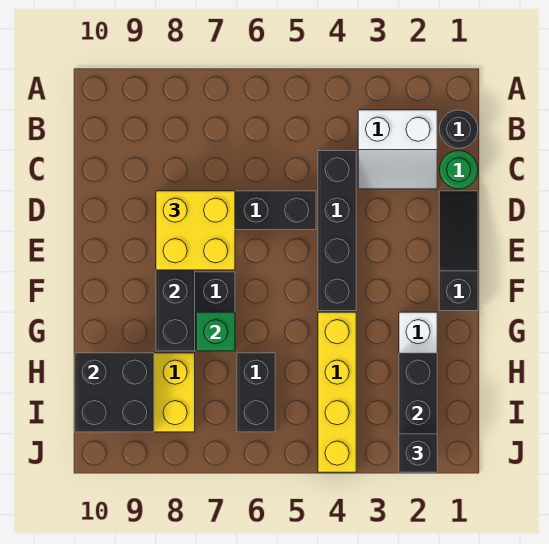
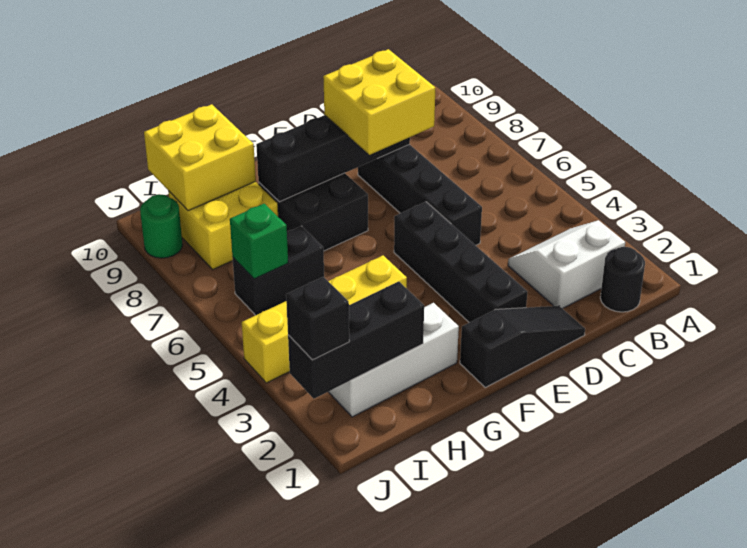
white slope B2:C3 level 1 top B -> white slope B2:C3 level 1 top 2
green round brick C1 level 1 -> green round brick J9 level 1
black brick C4:F4 level 1 -> black brick E2:E5 level 1
green brick G7 level 2 -> green brick I6 level 2
black brick H9:I10 level 2 -> yellow brick H9:I10 level 2

